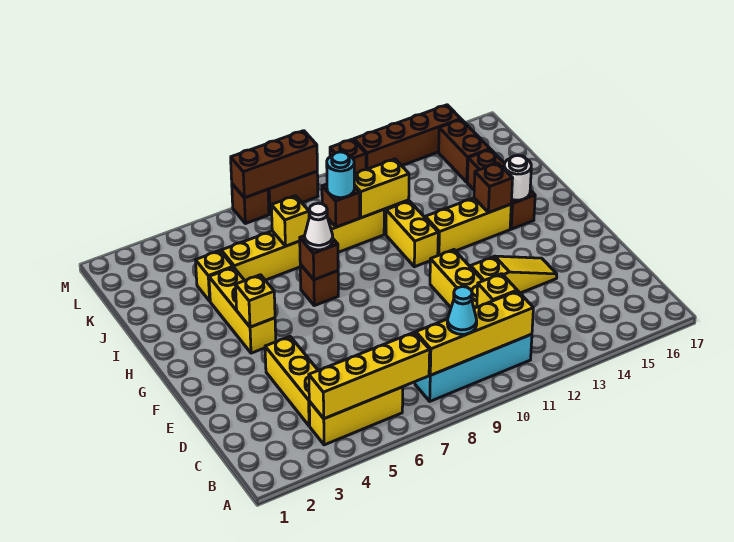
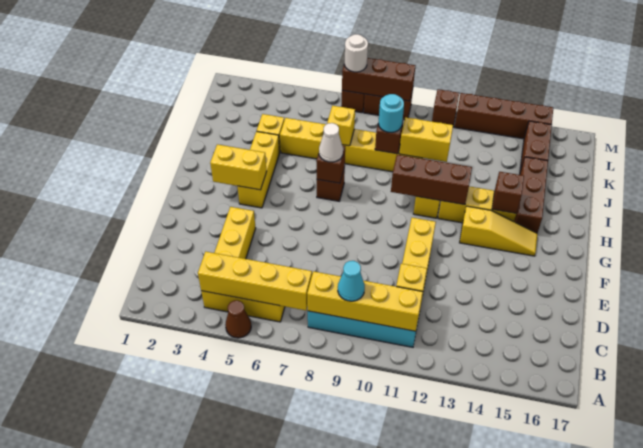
none -> brown cone A5 level 1
yellow slope E12:E14 level 1 top 12 -> yellow slope G13:G15 level 1 top 13
yellow brick G4 level 2 -> yellow brick G3:G4 level 2
none -> brown brick H10:H12 level 2
white round brick H15 level 2 -> white round brick M7 level 3

